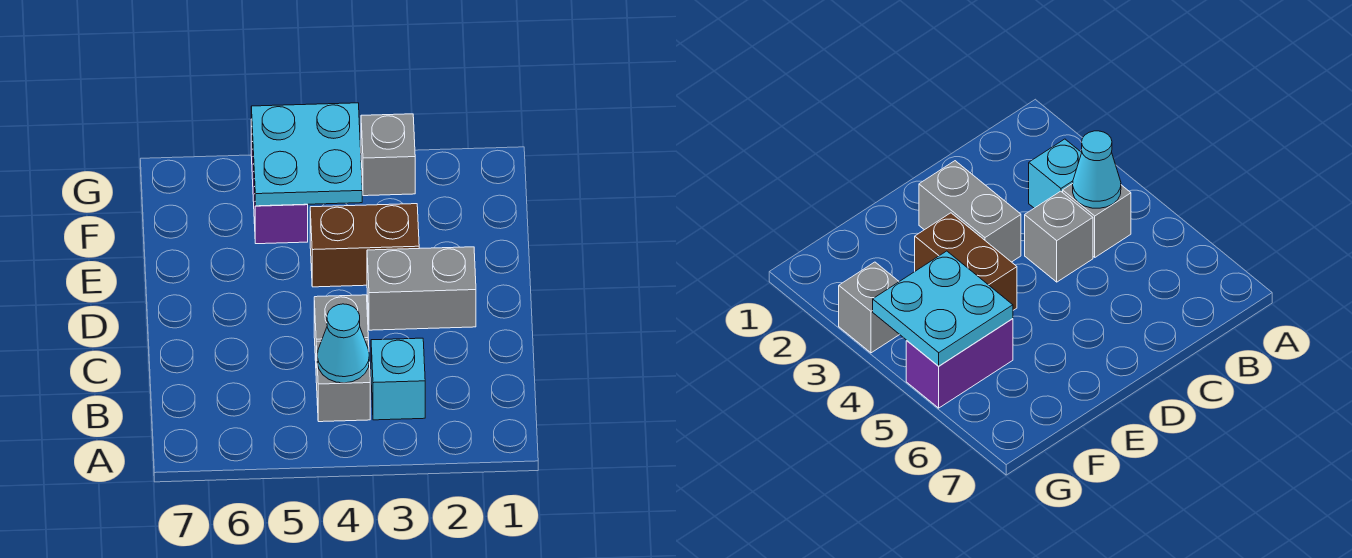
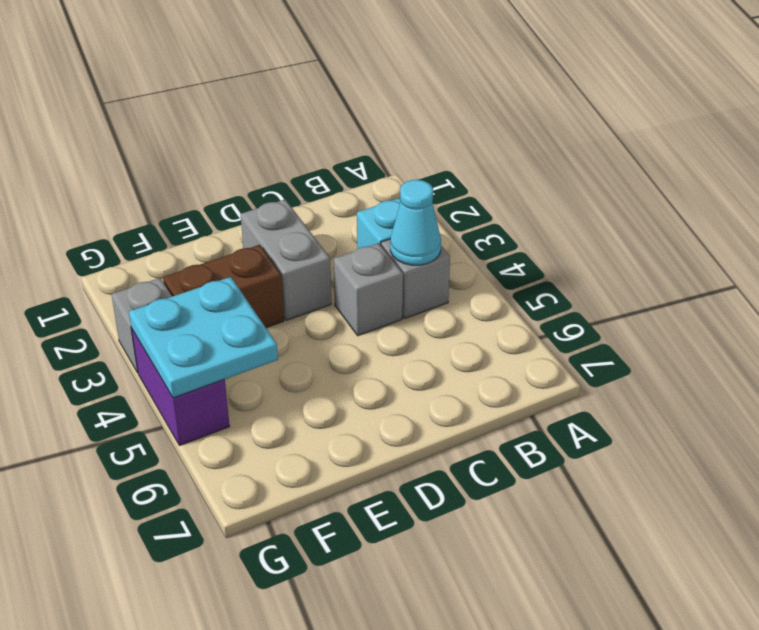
brown brick E3:E4 level 1 -> brown brick E3:F3 level 1
purple brick F5:G5 level 1 -> purple brick G4:G5 level 1

